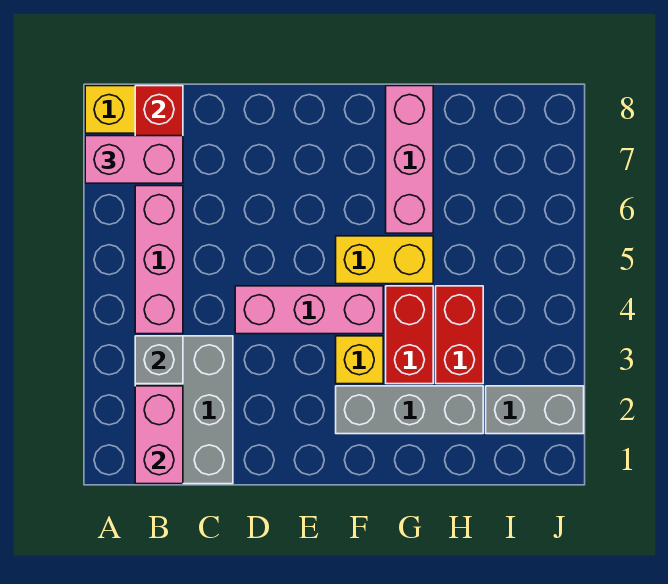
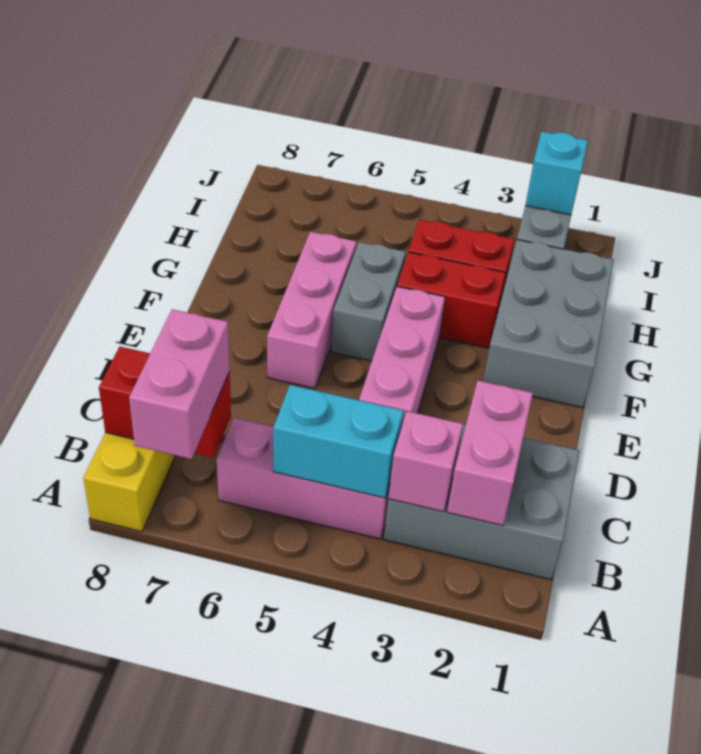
pink brick B1:B2 level 2 -> pink brick B2:C2 level 2
grey brick B3 level 2 -> pink brick B3 level 2
none -> cyan brick B4:B5 level 2
grey brick F2:H2 level 1 -> grey brick F1:H2 level 1
yellow brick F3 level 1 -> none
yellow brick F5:G5 level 1 -> grey brick F5:G5 level 1
pink brick G6:G8 level 1 -> pink brick E6:G6 level 1
none -> cyan brick J2 level 2

